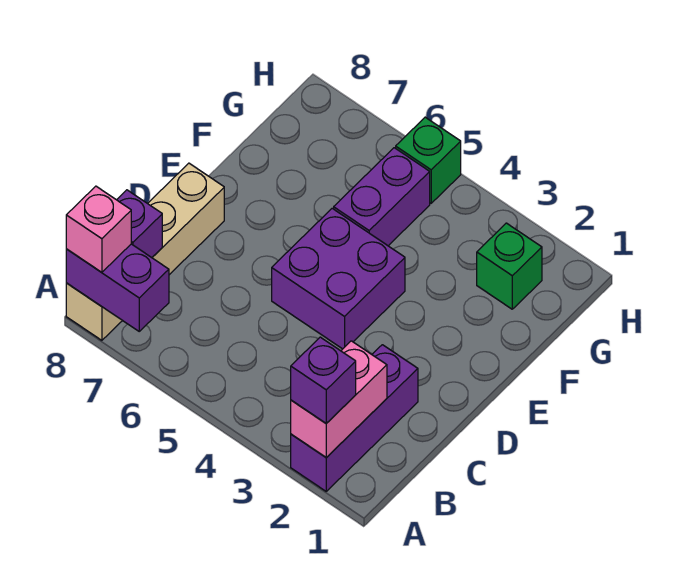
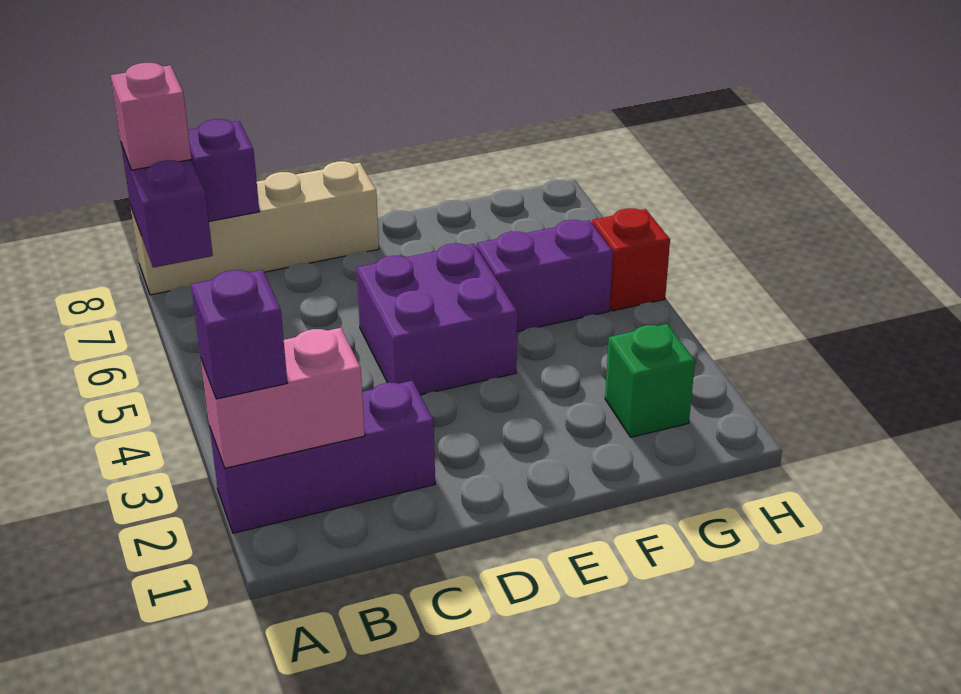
green brick H5 level 1 -> red brick H5 level 1

